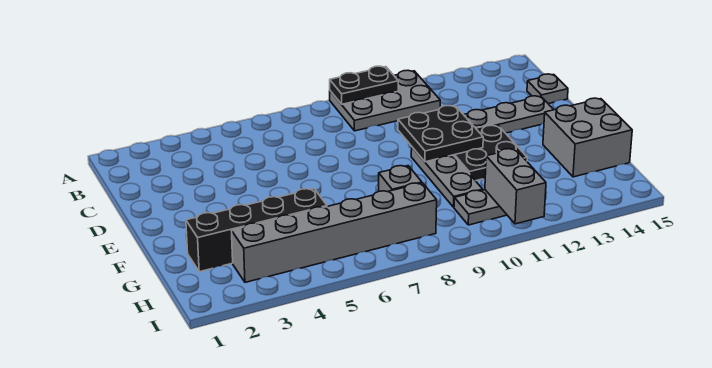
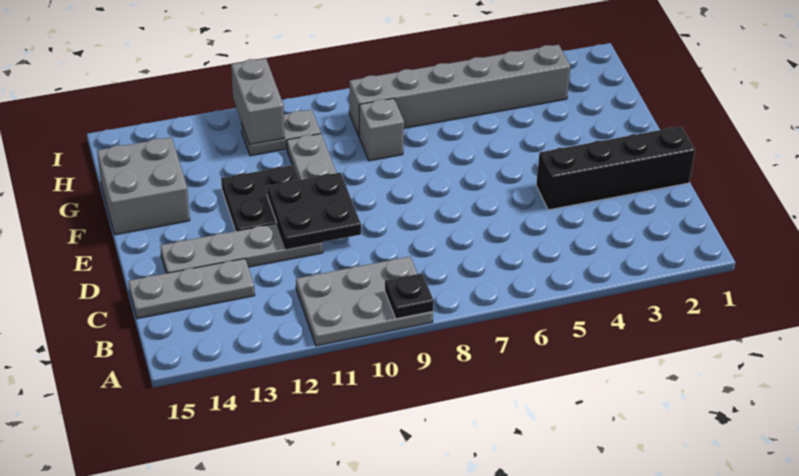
black plate A9:A10 level 2 -> black plate A9 level 2
grey plate C15 level 1 -> grey plate C13:C15 level 1
black brick G2:G5 level 1 -> black brick D1:D4 level 1

